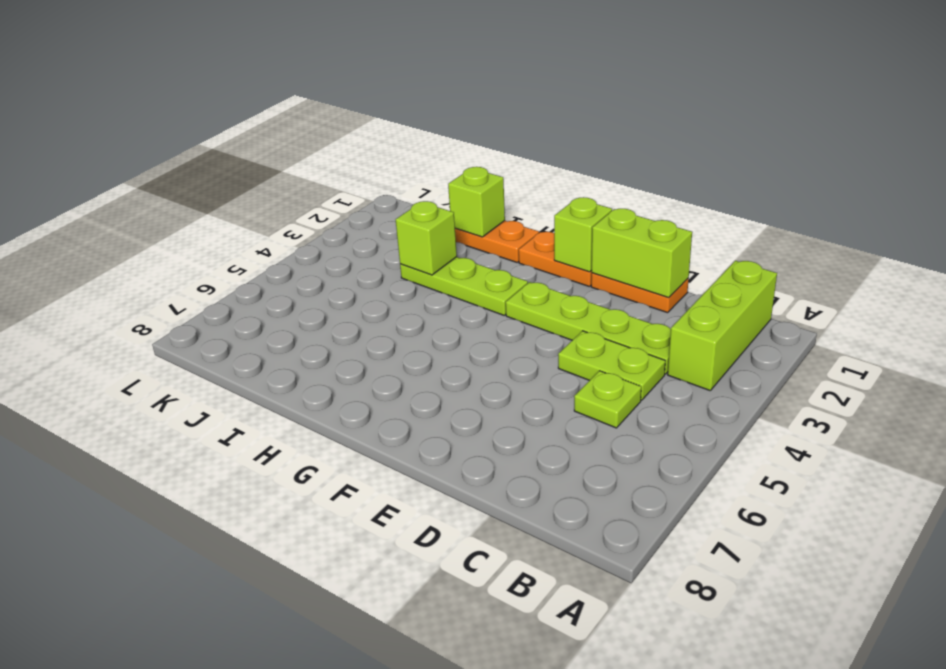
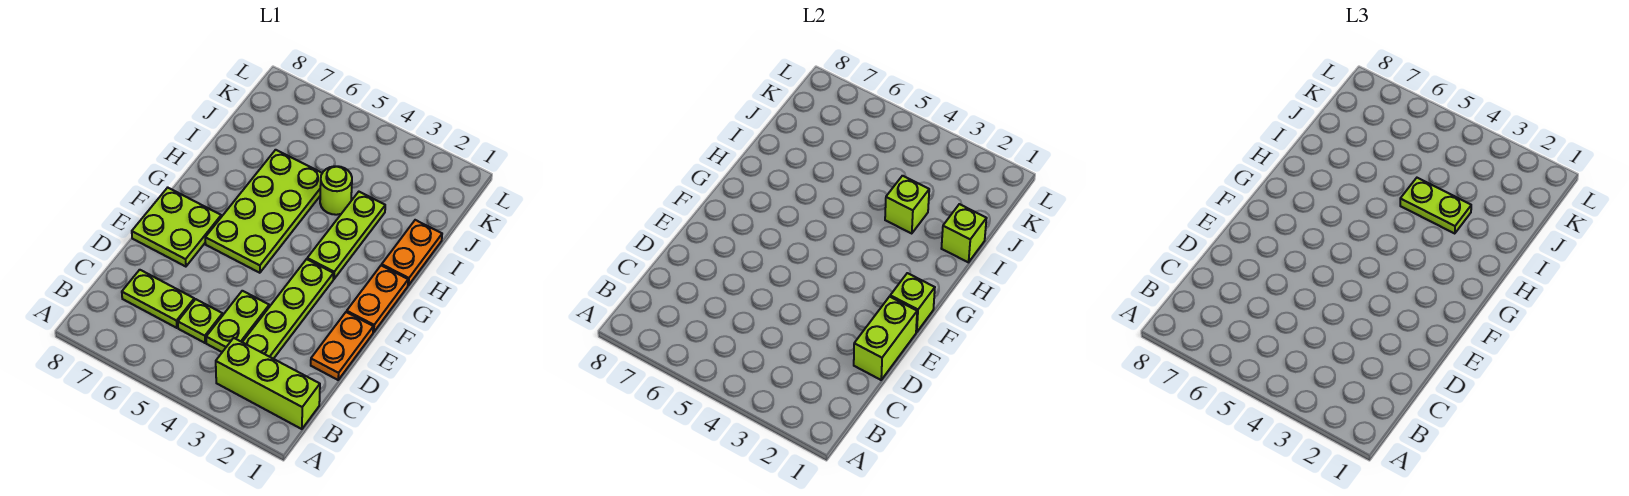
none -> lime plate C6:C7 level 1
none -> lime plate E7:F8 level 1
none -> lime plate F5:I6 level 1
none -> lime plate I3:I4 level 3
none -> lime round brick I4 level 1

